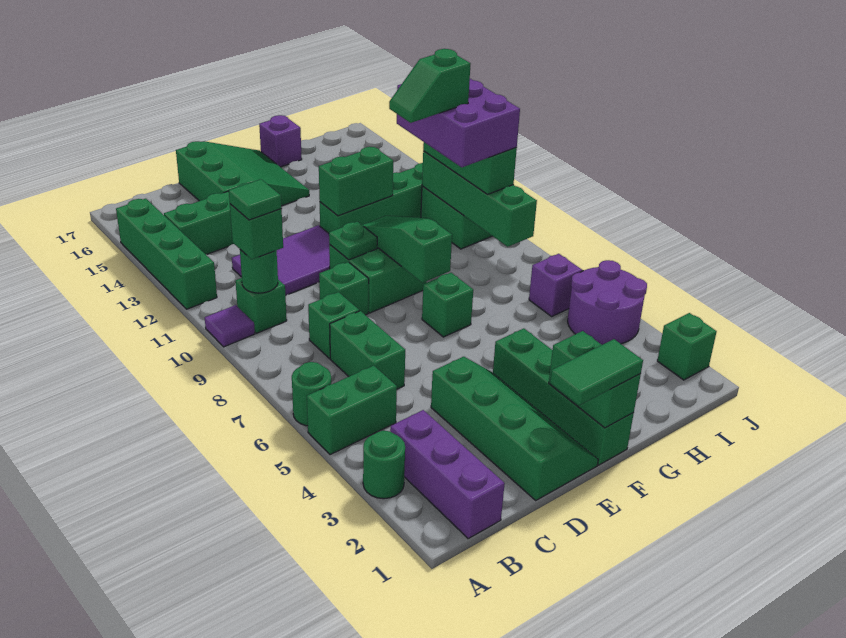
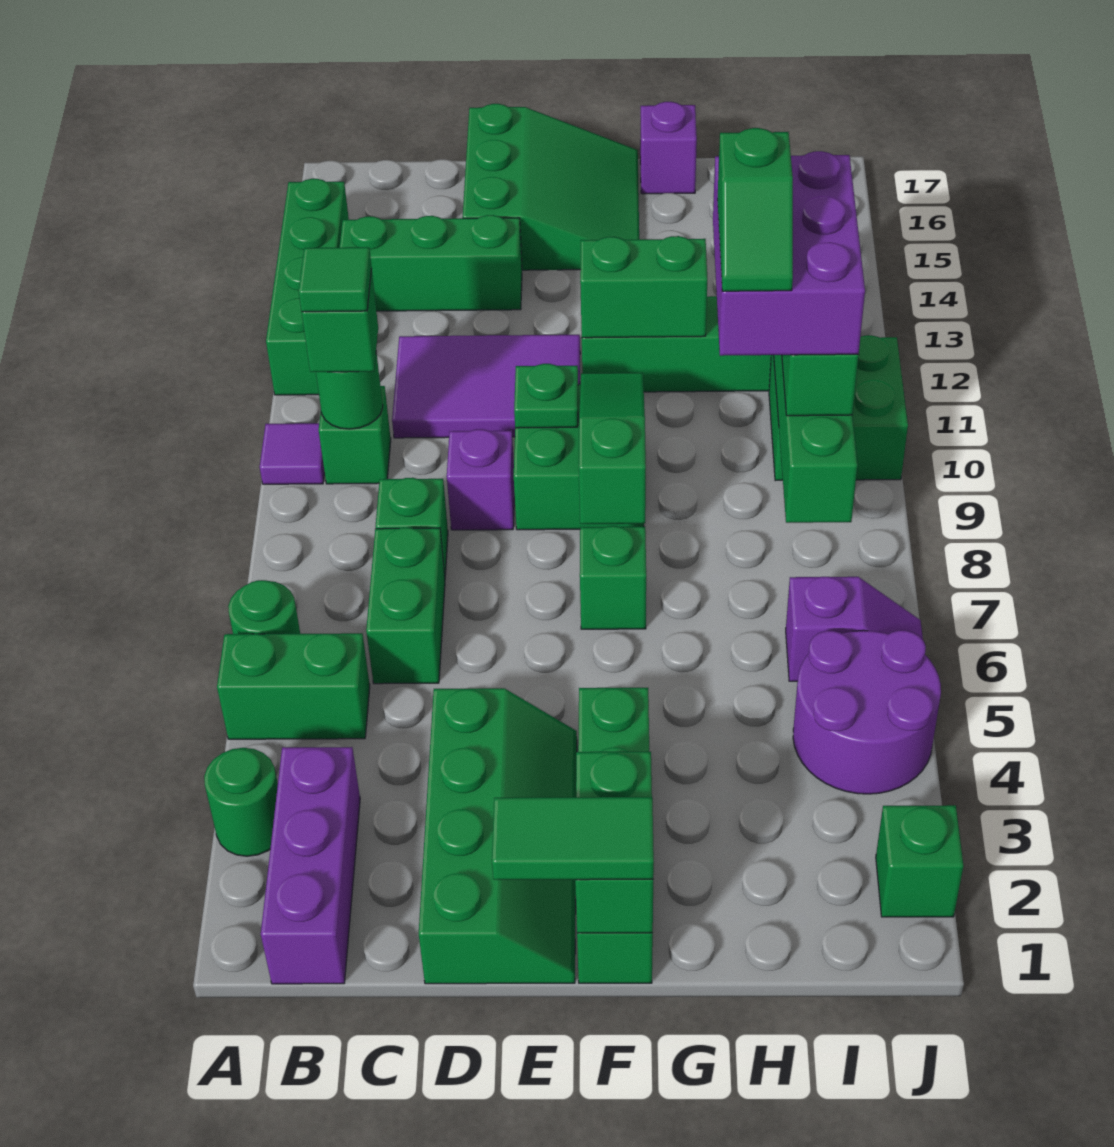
green brick D9 level 1 -> purple brick D9 level 1
green slope G10:H10 level 5 top H -> green slope H9:H10 level 5 top 10

